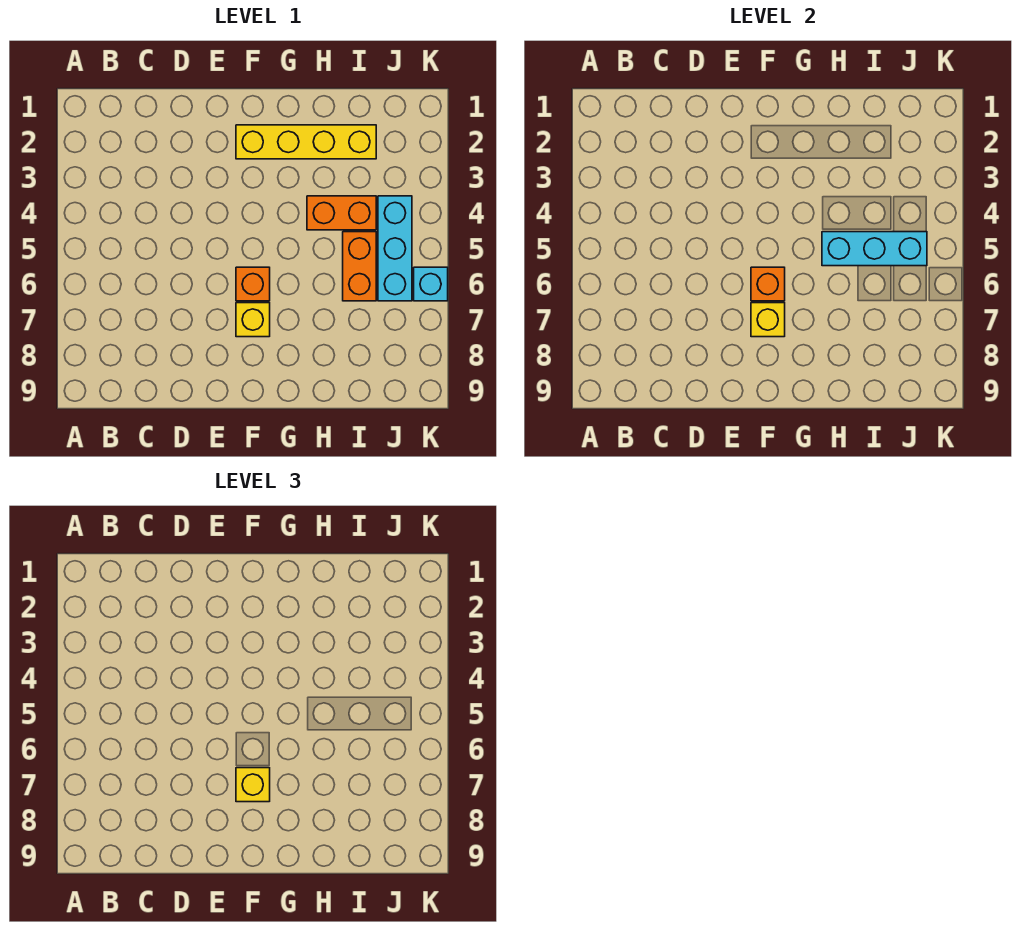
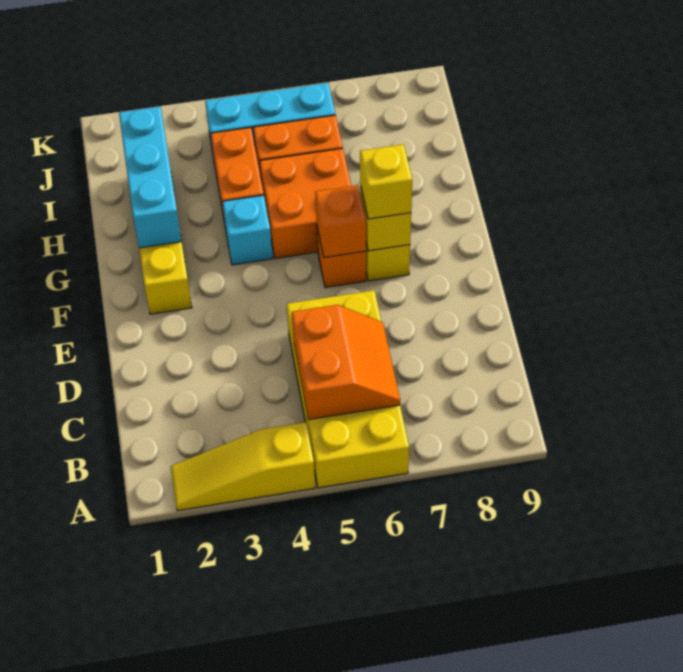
none -> yellow slope A2:A4 level 1 top 4
none -> yellow brick A5:D6 level 1
none -> orange slope B5:C6 level 2 top 5
none -> orange brick G5:H6 level 1
cyan brick H5:J5 level 2 -> cyan brick G2:I2 level 2
cyan brick K6 level 1 -> cyan brick G4 level 1

